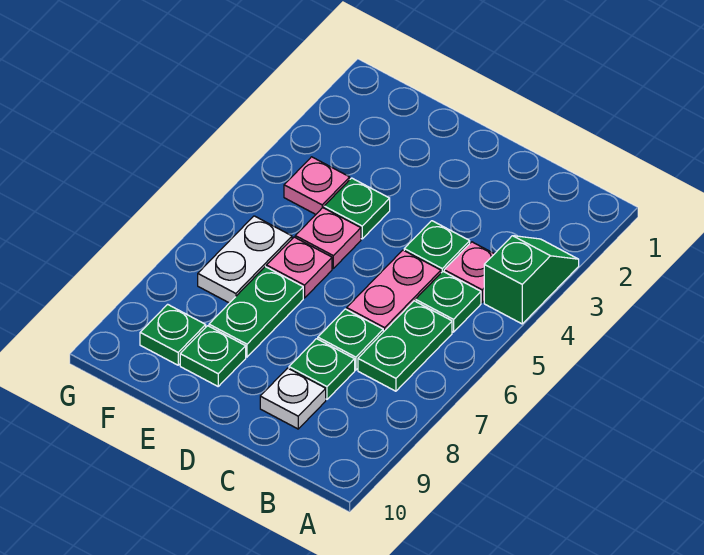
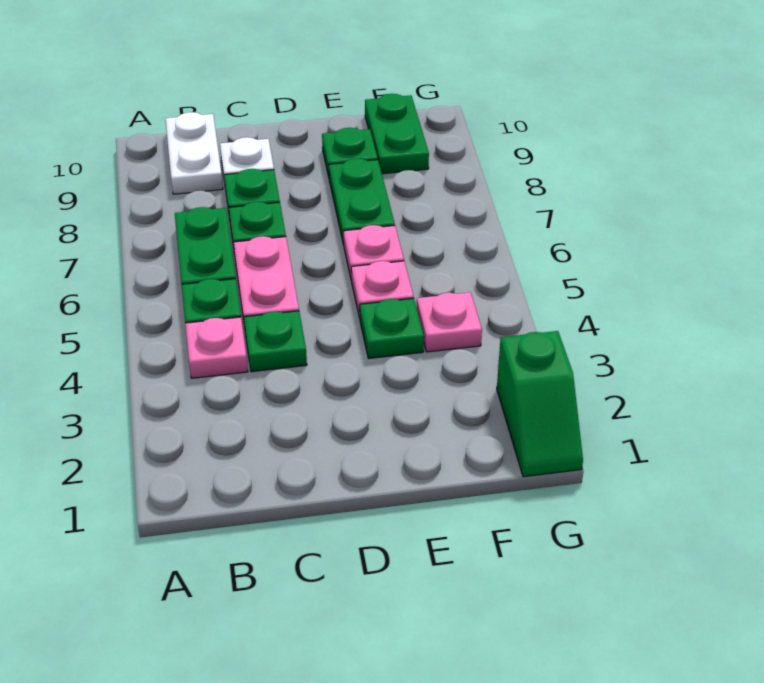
green slope A3:A4 level 1 top 4 -> green slope G1:G2 level 1 top 2
white plate F6:F7 level 1 -> white plate B9:B10 level 1
green plate F9 level 1 -> green plate F9:F10 level 1

